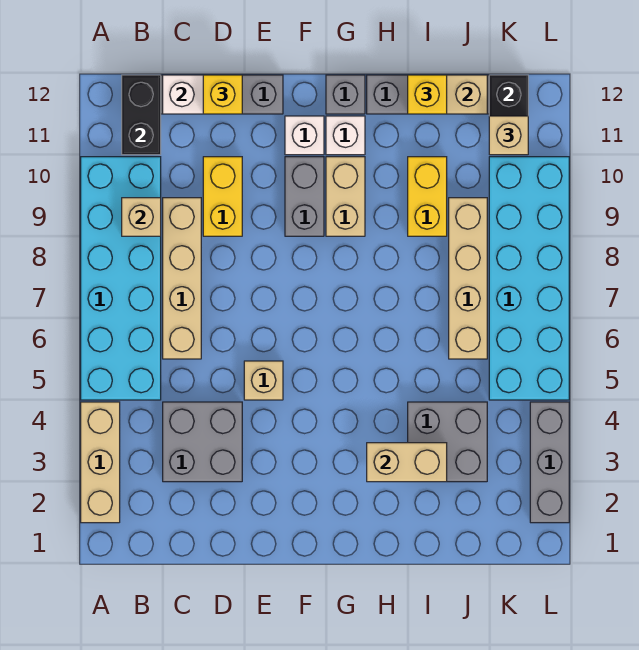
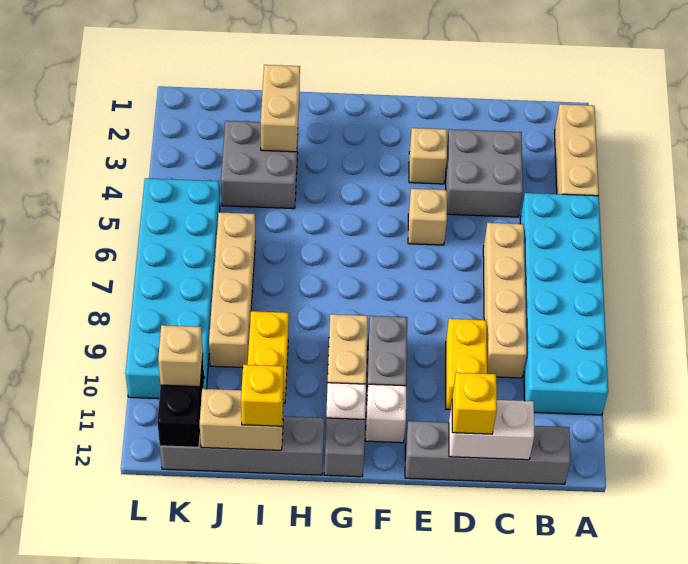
tan brick B9 level 2 -> tan brick E3 level 1
black brick B11:B12 level 2 -> none
tan brick H3:I3 level 2 -> tan brick I2:I3 level 2
grey brick L2:L4 level 1 -> none

